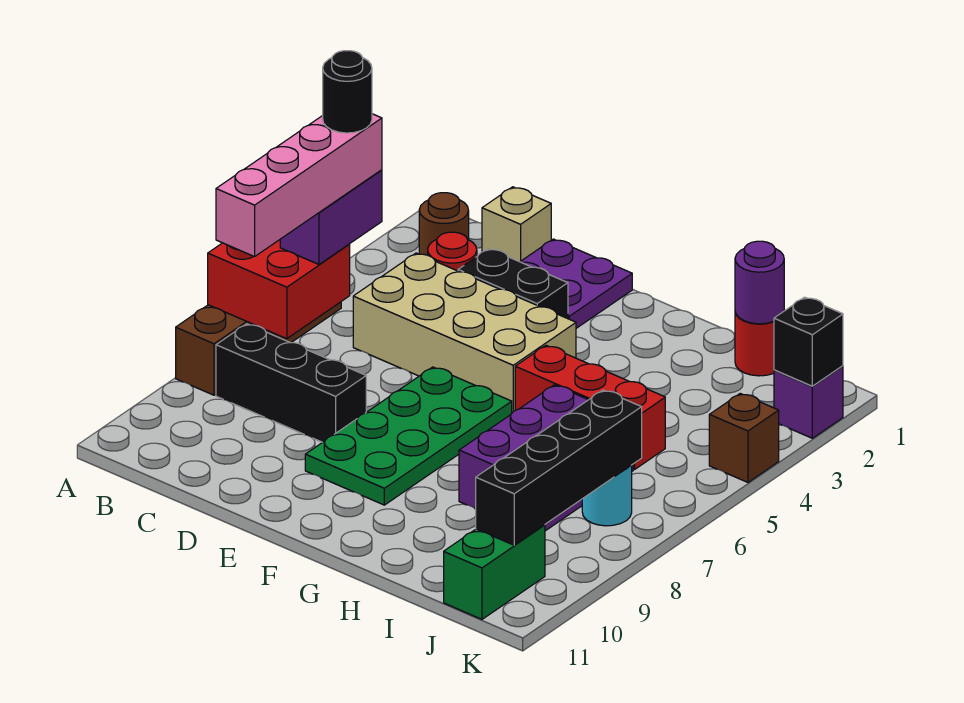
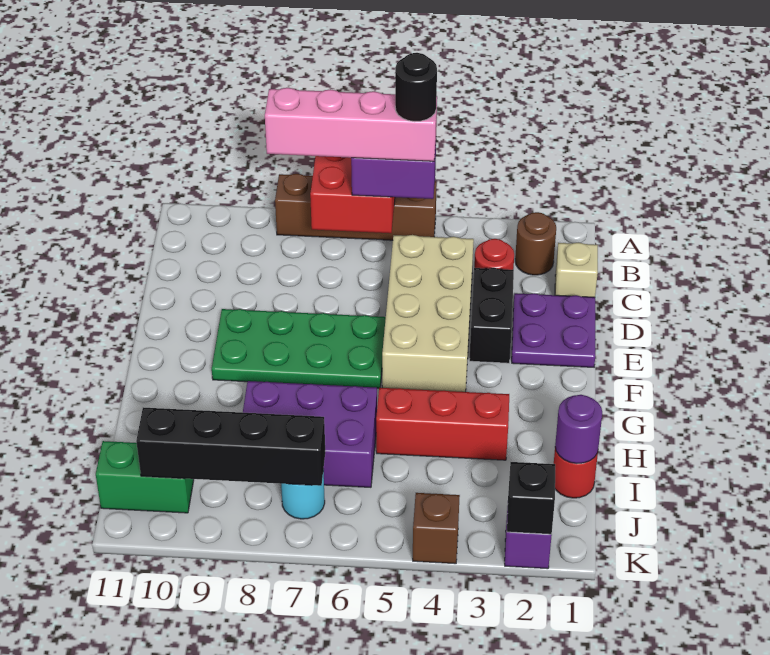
black brick B8:D8 level 1 -> none
red brick G5:I5 level 1 -> red brick H3:H5 level 1

